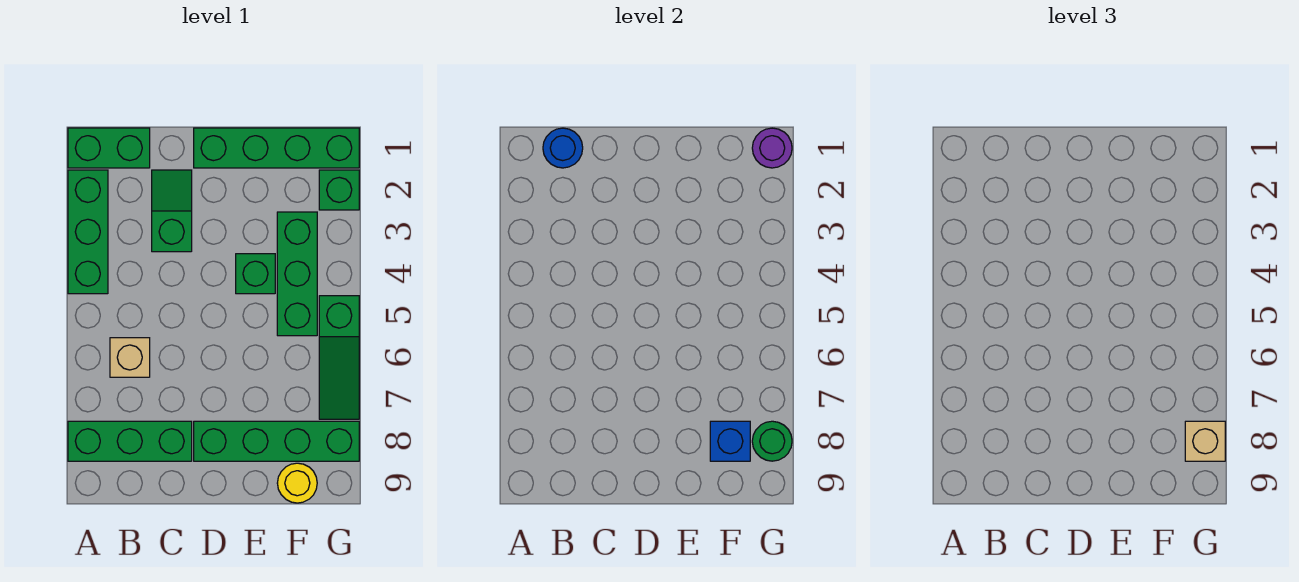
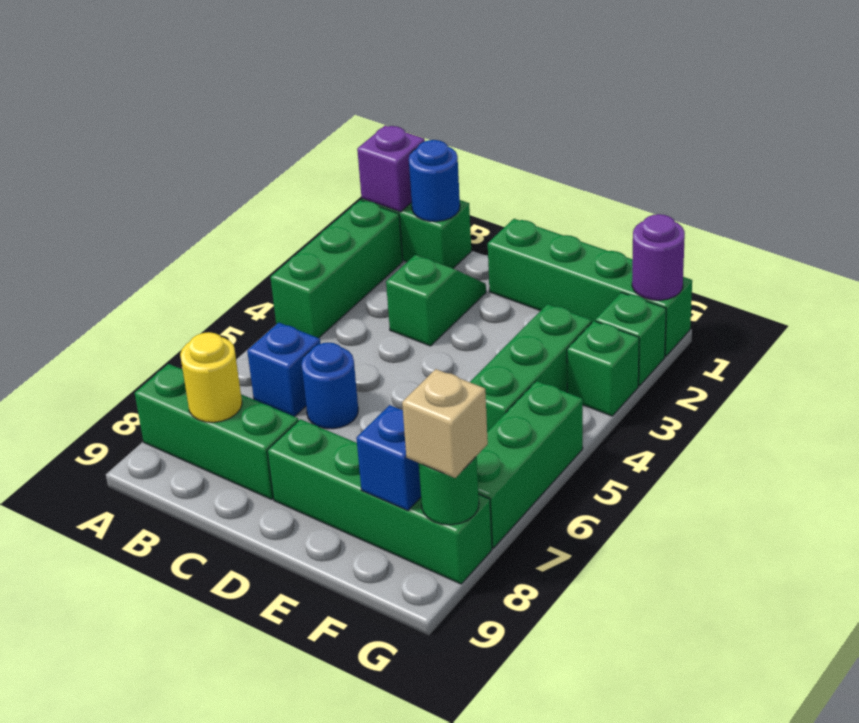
none -> purple brick A1 level 2
tan brick B6 level 1 -> blue brick B6 level 1
none -> blue round brick C6 level 1
green brick E4 level 1 -> green brick G3 level 1
yellow round brick F9 level 1 -> yellow round brick B8 level 2
green slope G5:G7 level 1 top 5 -> green brick G5:G7 level 1

